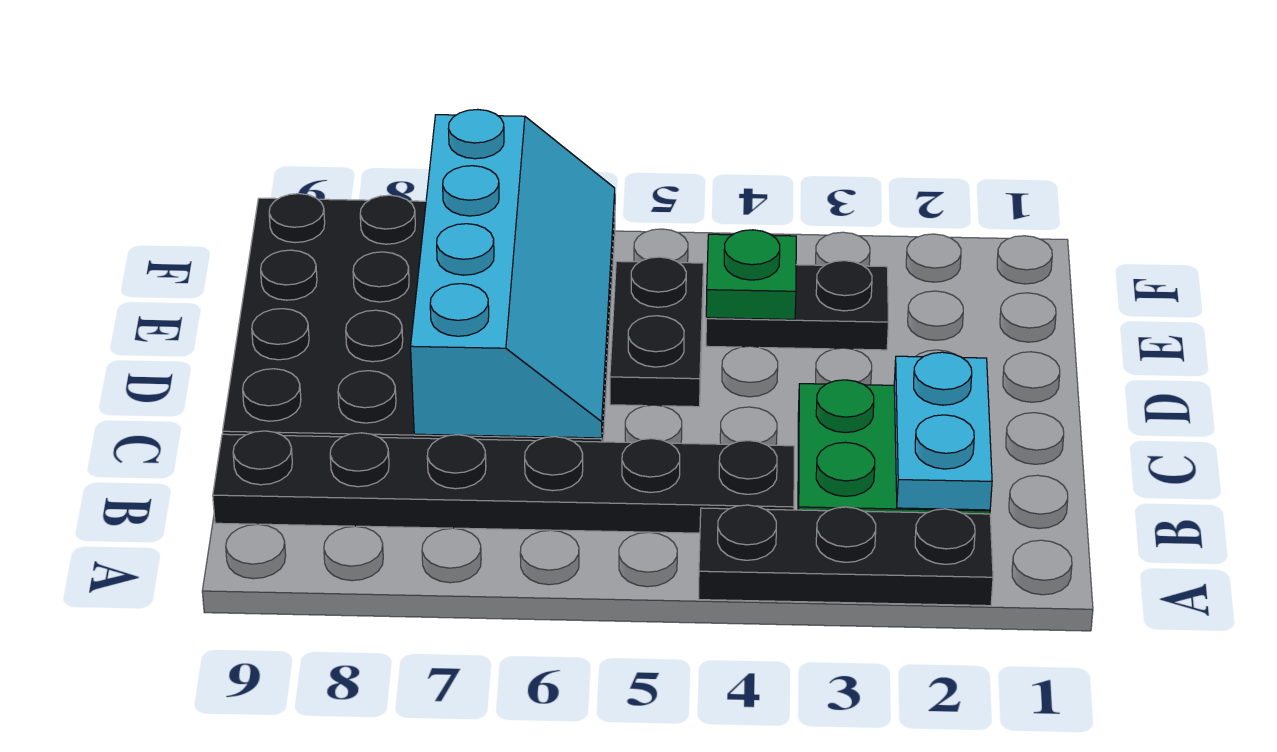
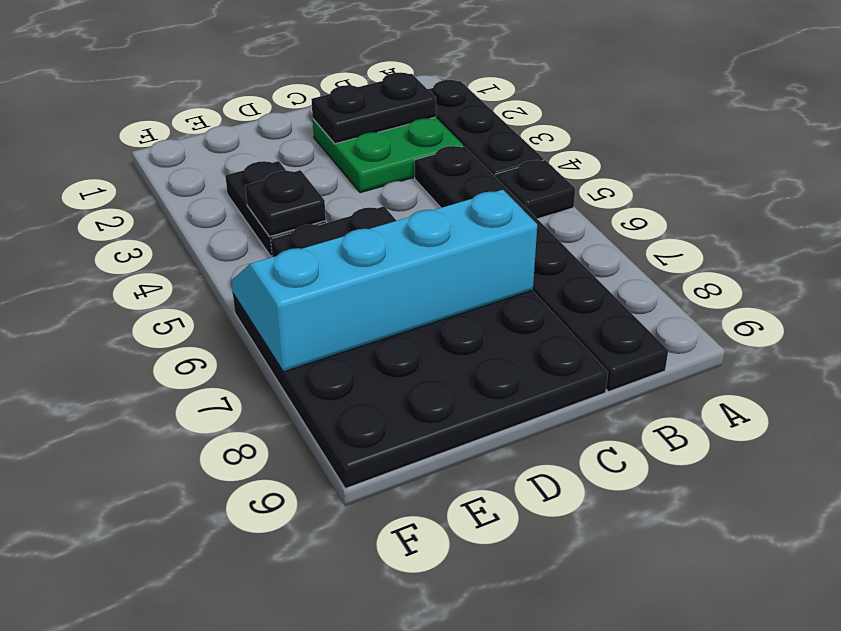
none -> black plate A5 level 1
cyan plate B2:C2 level 2 -> black plate B2:C2 level 2
green plate E4 level 2 -> black plate E4 level 2

